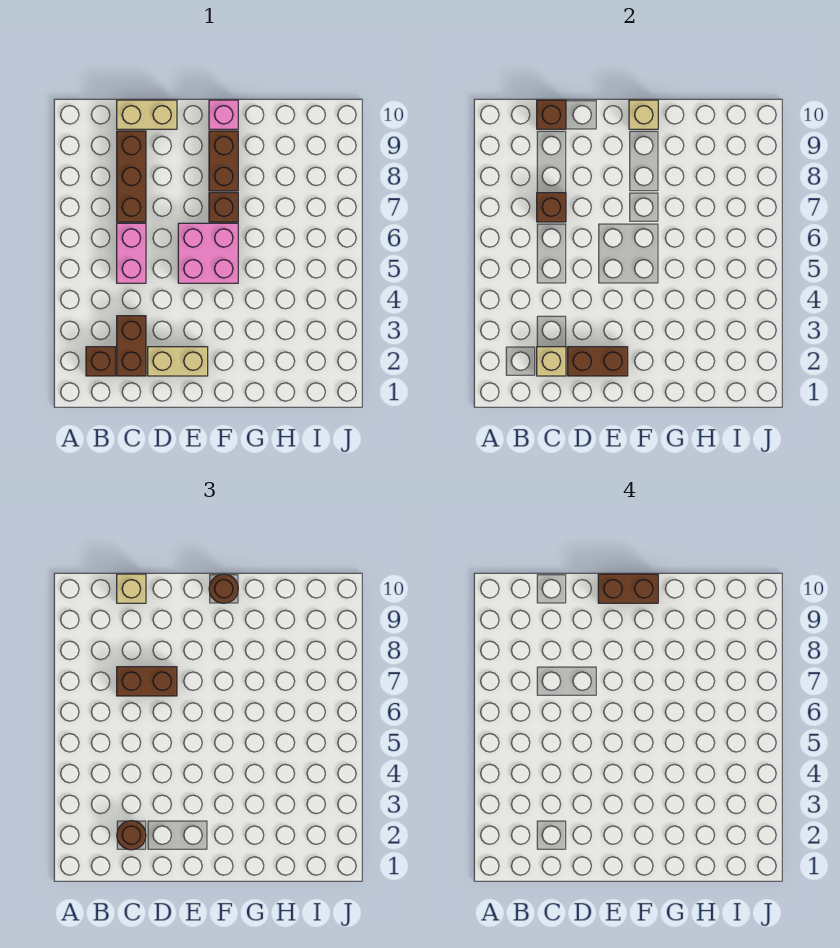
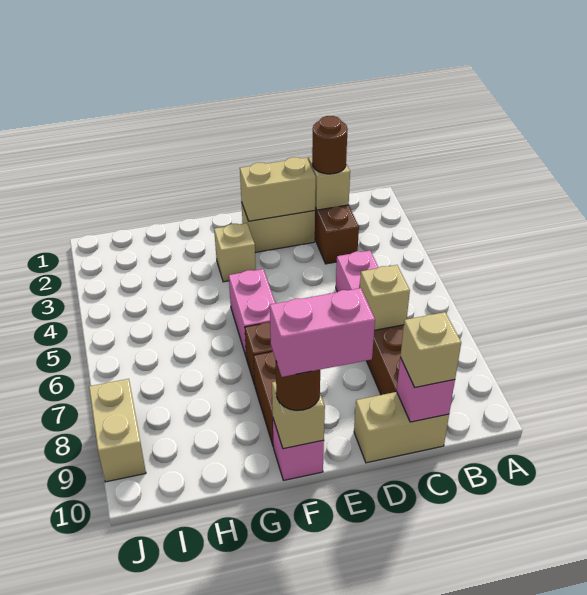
brown brick B2 level 1 -> none
brown brick C7 level 2 -> tan brick C7 level 2
brown brick C7:D7 level 3 -> none
brown brick C10 level 2 -> pink brick C10 level 2
brown brick D2:E2 level 2 -> tan brick D2:E2 level 2
pink brick E5:F6 level 1 -> pink brick F5:F6 level 1
brown brick E10:F10 level 4 -> pink brick E10:F10 level 4
none -> tan brick F3 level 1
none -> tan brick J8:J9 level 1

